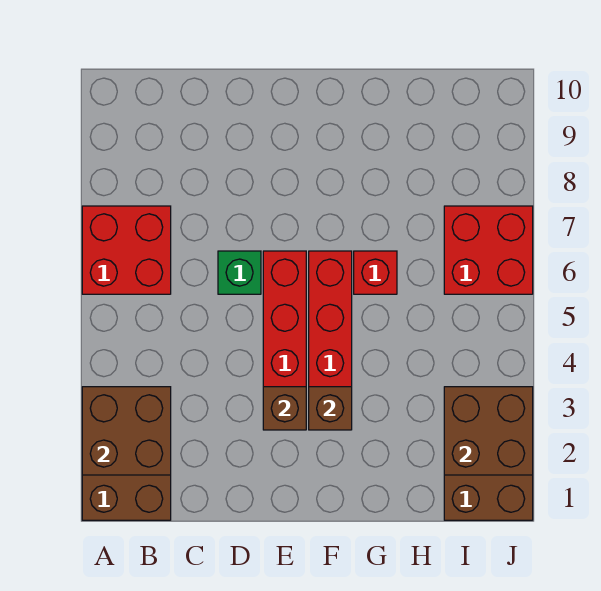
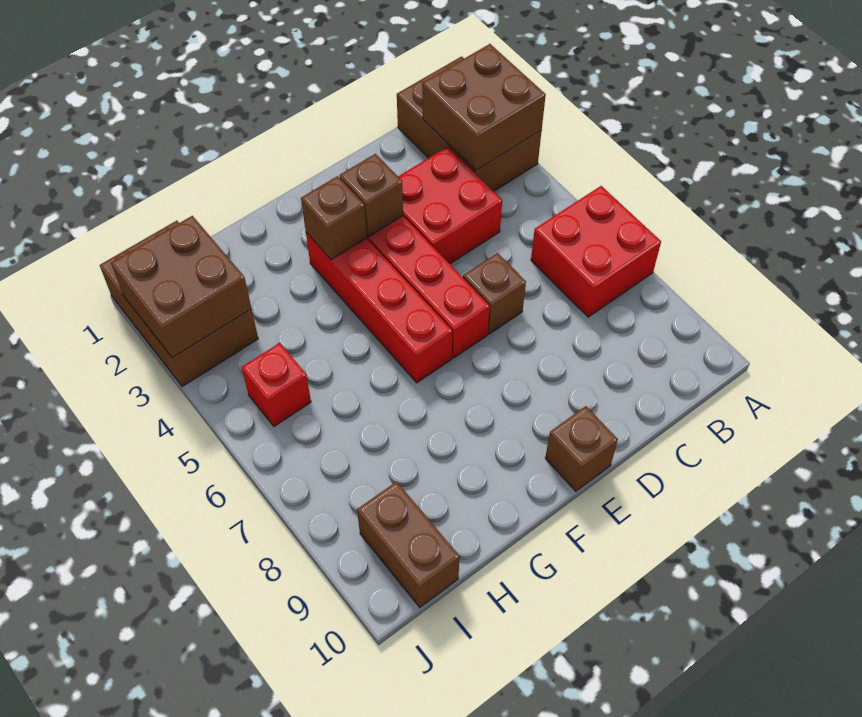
green brick D6 level 1 -> brown brick D6 level 1
none -> brown brick E10 level 1
red brick G6 level 1 -> red brick I5 level 1
red brick I6:J7 level 1 -> red brick C3:D4 level 1
none -> brown brick I9:I10 level 1

